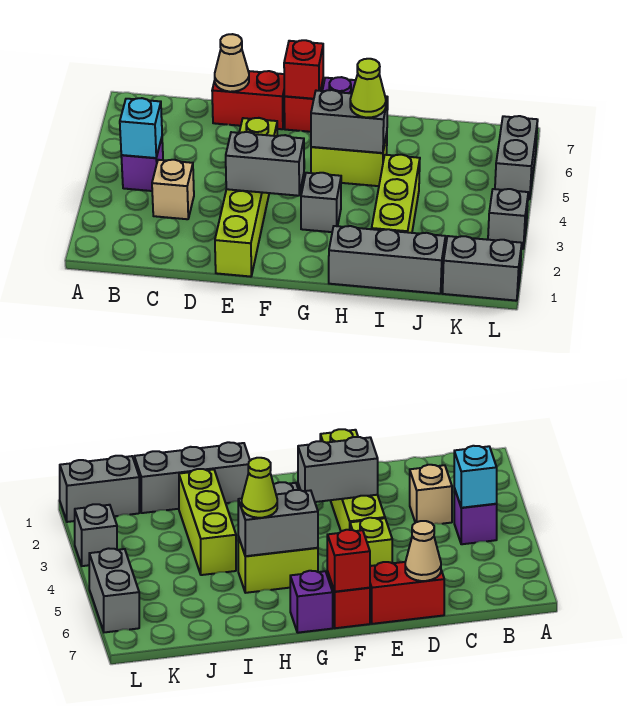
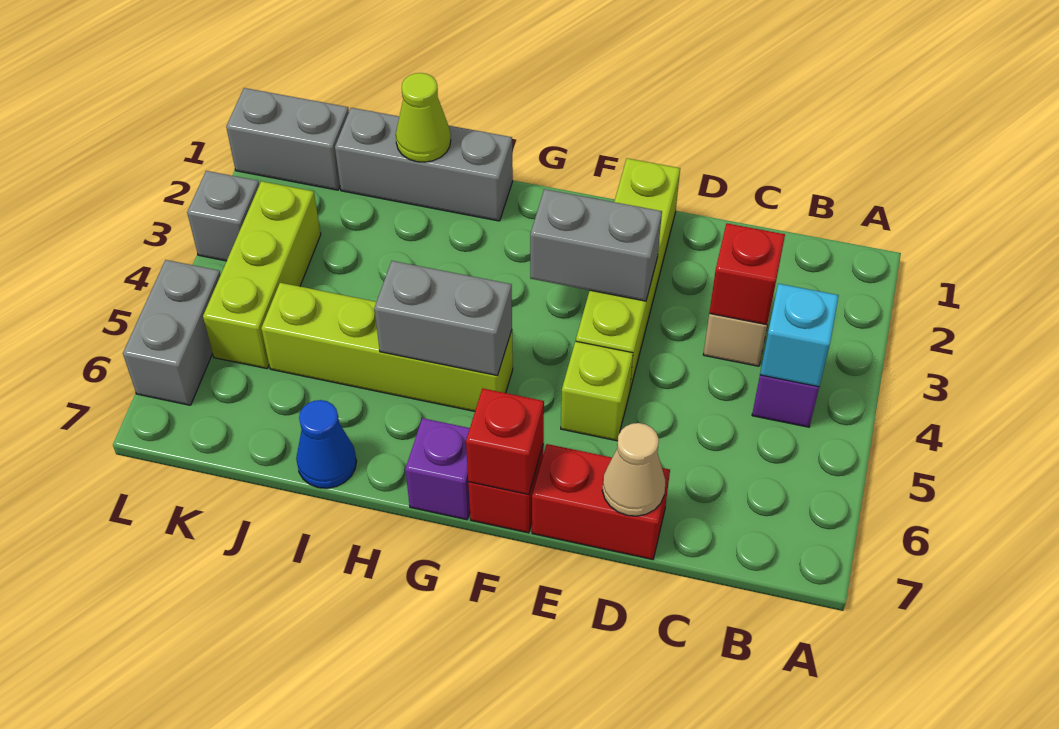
none -> red brick C3 level 2
grey brick G3 level 1 -> none
lime brick G5:H5 level 1 -> lime brick G5:J5 level 1
lime cone H5 level 3 -> lime cone I1 level 2
lime brick I2:I4 level 1 -> lime brick K3:K5 level 1
none -> blue cone I7 level 1

